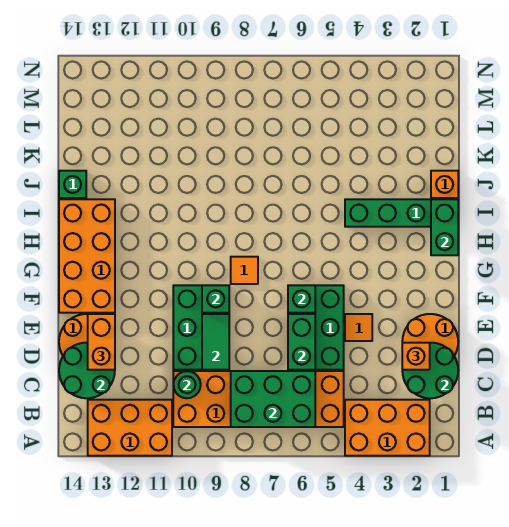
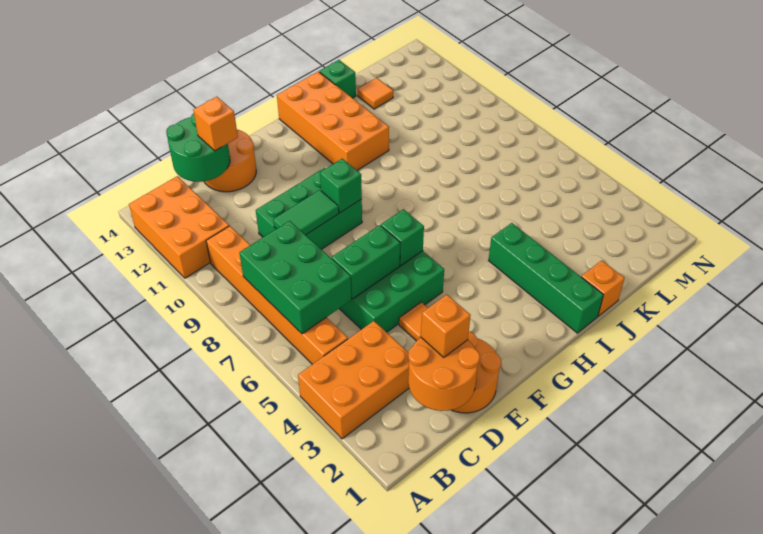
orange brick A2:B4 level 1 -> orange brick A3:C4 level 1
orange brick B5:C10 level 1 -> orange brick B5:B10 level 1
green round brick C1:D2 level 2 -> orange round brick C1:D2 level 2
green round brick C10 level 2 -> none
orange brick D13:E13 level 3 -> orange brick D13 level 3
orange brick F13:I14 level 1 -> orange brick H11:I14 level 1
orange tile G8 level 1 -> orange tile K13 level 1
green brick H1:I1 level 2 -> none

